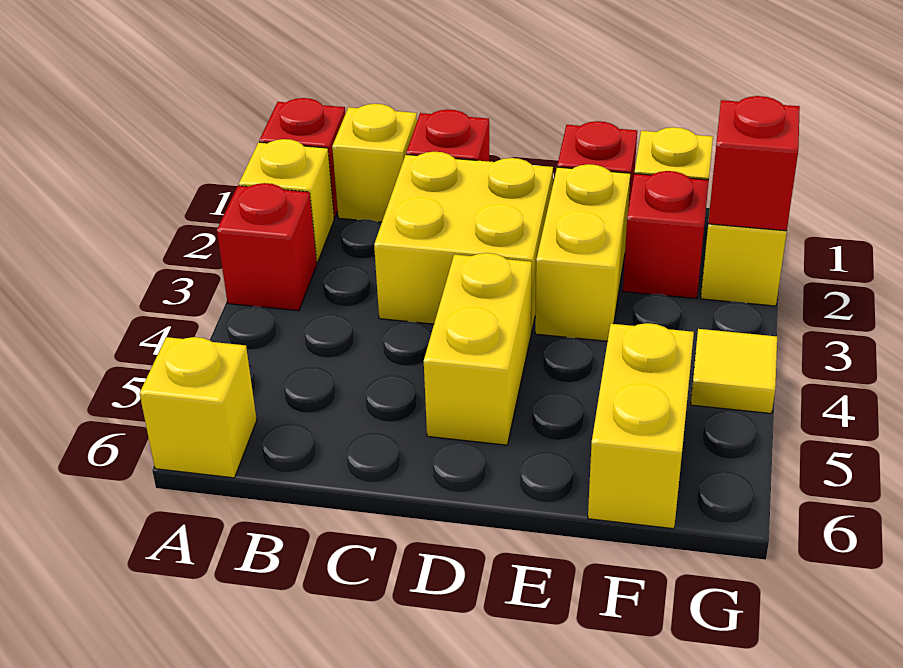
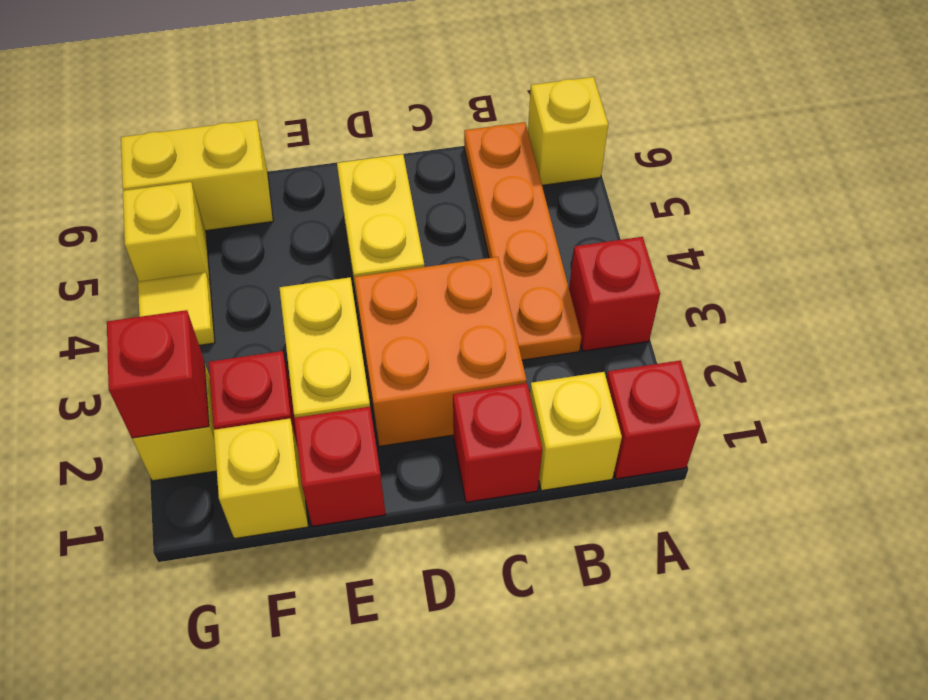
yellow brick A2 level 1 -> yellow brick G5 level 1
none -> orange plate B3:B6 level 1
yellow brick C2:D3 level 1 -> orange brick C2:D3 level 1
yellow brick F5:F6 level 1 -> yellow brick F6:G6 level 1

